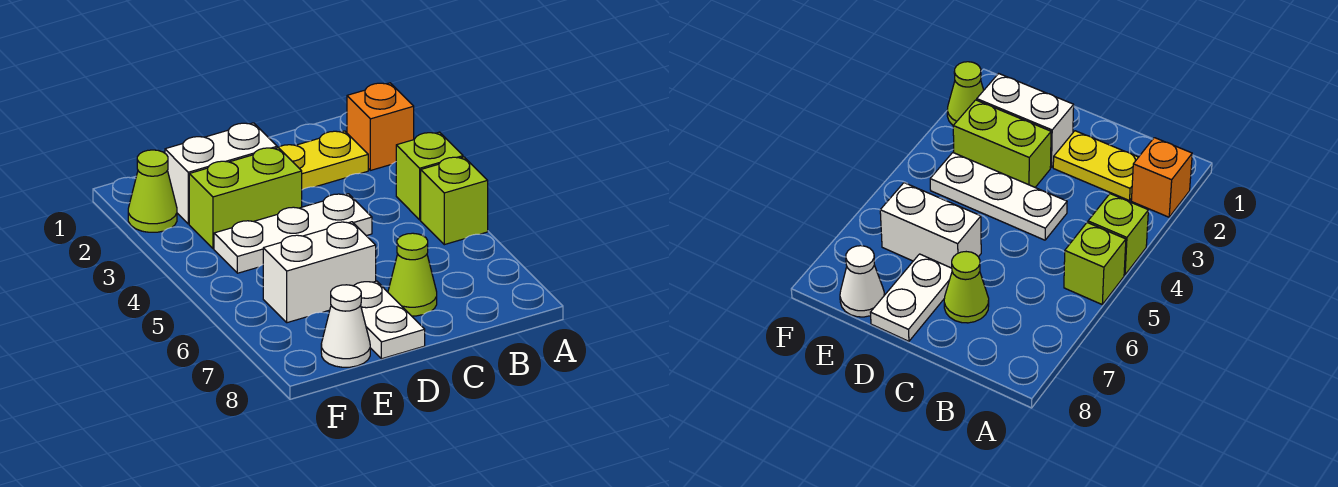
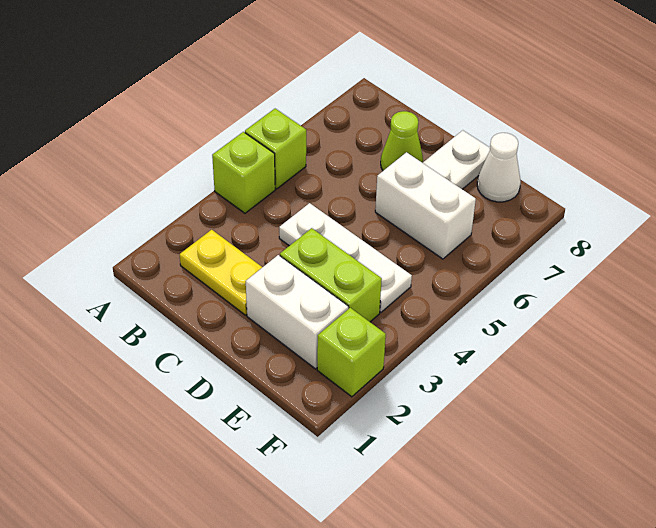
orange brick A2 level 1 -> none
lime cone F2 level 1 -> lime brick F2 level 1

